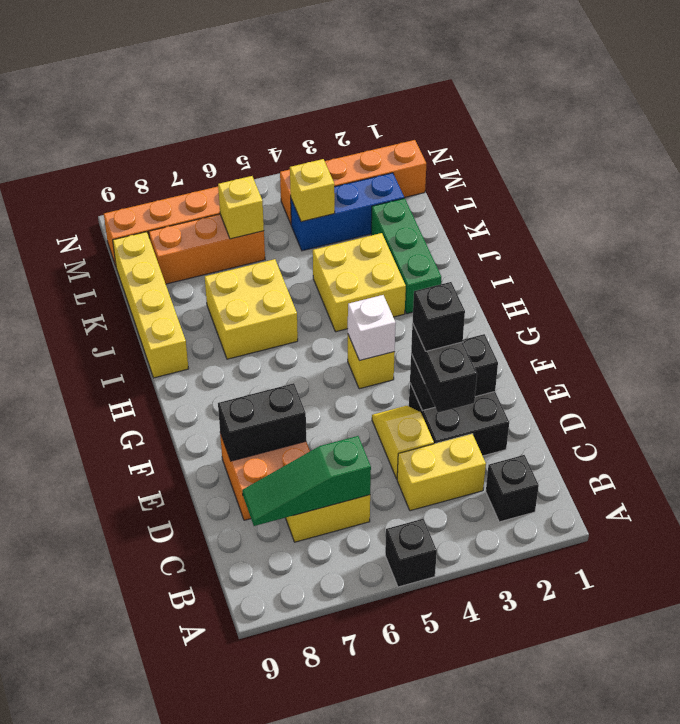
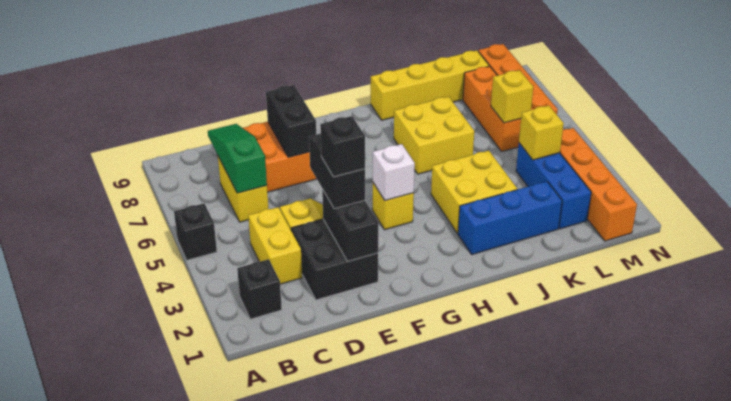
black brick D3:E3 level 3 -> black brick E3:E4 level 3
green brick I2:K2 level 1 -> blue brick I2:K2 level 1

